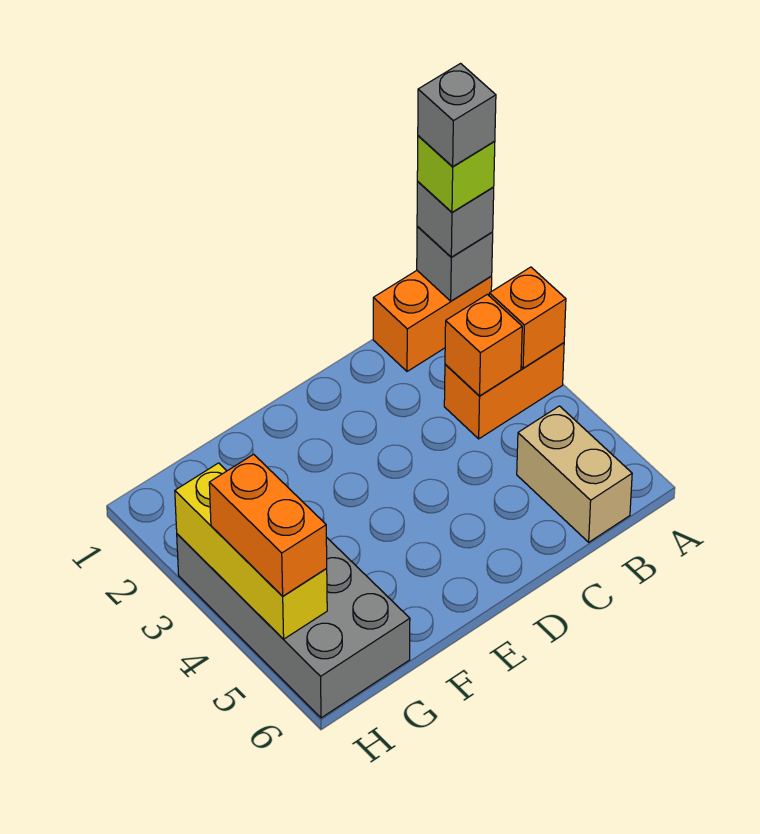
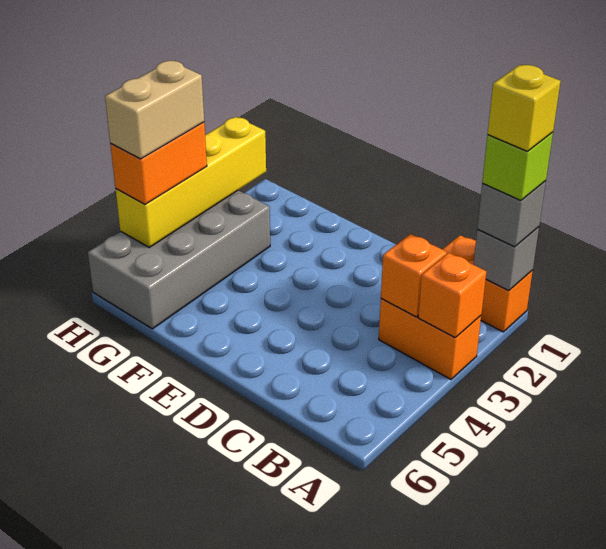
grey brick A1 level 5 -> yellow brick A1 level 5
tan brick B5:B6 level 1 -> tan brick H4:H5 level 4
yellow brick H3:H5 level 2 -> yellow brick H2:H5 level 2

